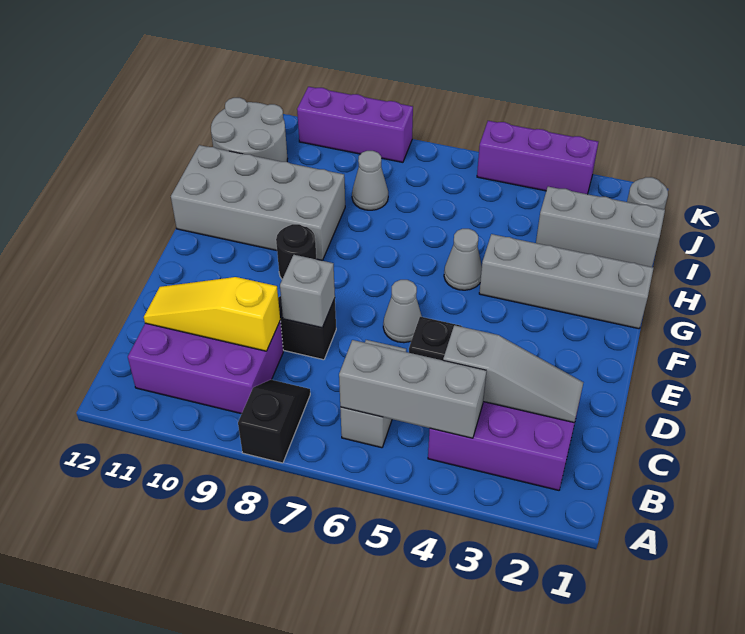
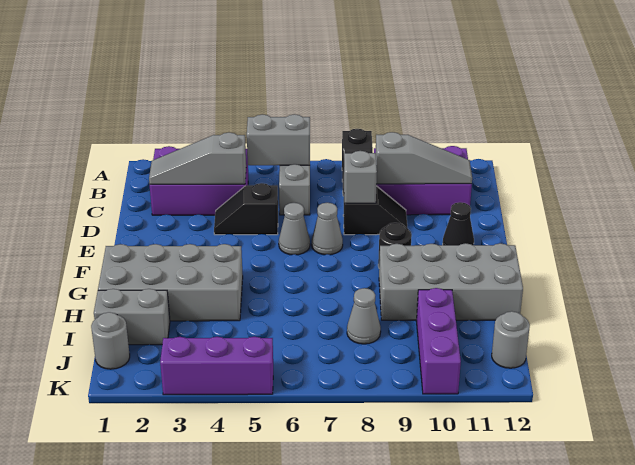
grey brick B4:B6 level 2 -> grey brick B5:B6 level 2
yellow slope C9:C11 level 2 top 9 -> grey slope C9:C11 level 2 top 9
none -> black cone E11 level 1
grey brick G1:G4 level 1 -> grey brick G1:H4 level 1
grey cone G5 level 1 -> grey cone E7 level 1
grey brick I1:I3 level 1 -> grey brick I1:I2 level 1
grey round brick I11:J12 level 1 -> grey round brick J12 level 1
purple brick K8:K10 level 1 -> purple brick I10:K10 level 1

